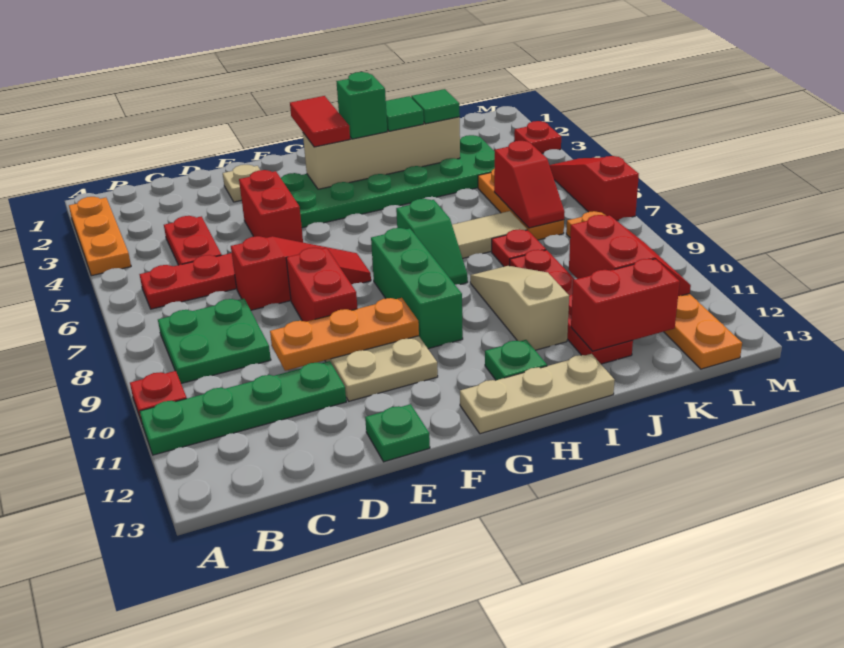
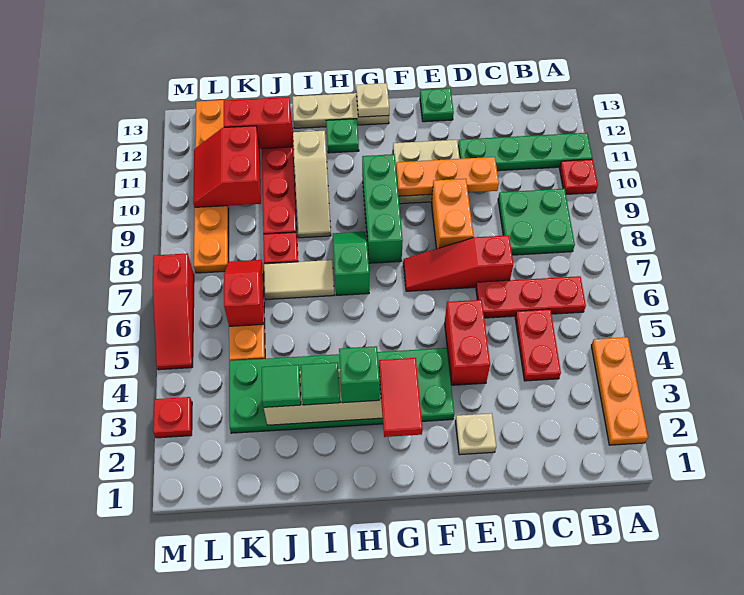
red brick E8:E9 level 1 -> orange brick E8:E9 level 1
none -> tan plate G13 level 2

